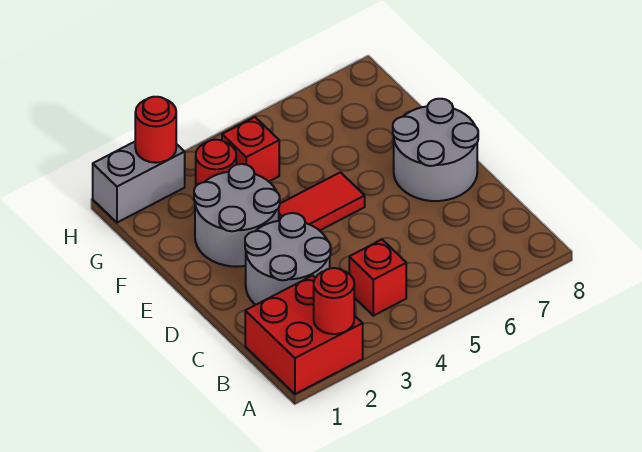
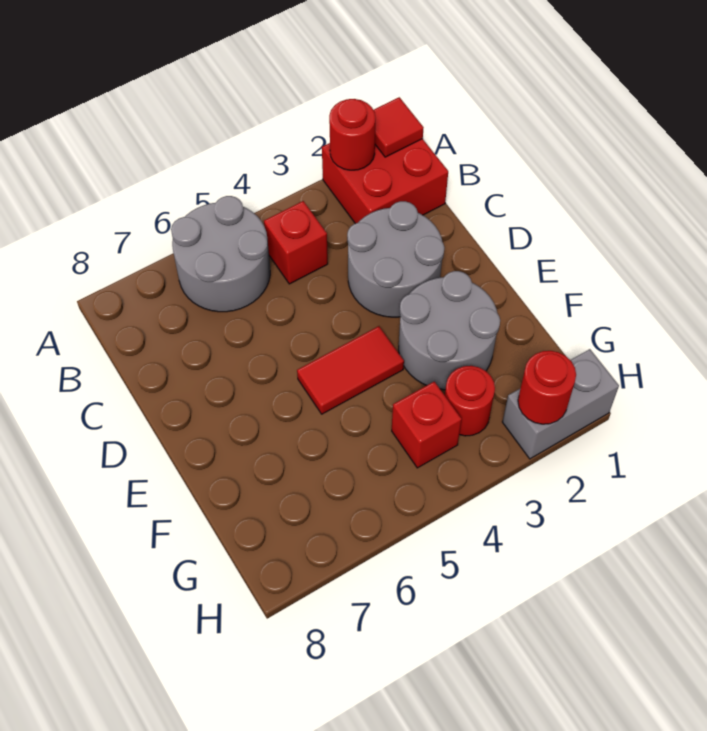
none -> red tile A1 level 2
grey round brick D7:E8 level 1 -> grey round brick A5:B6 level 1

